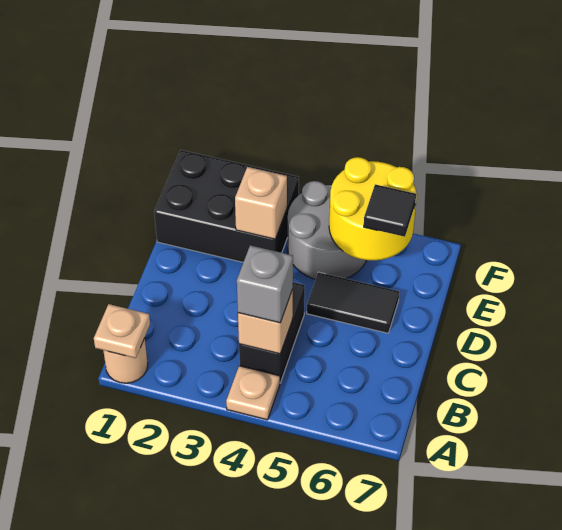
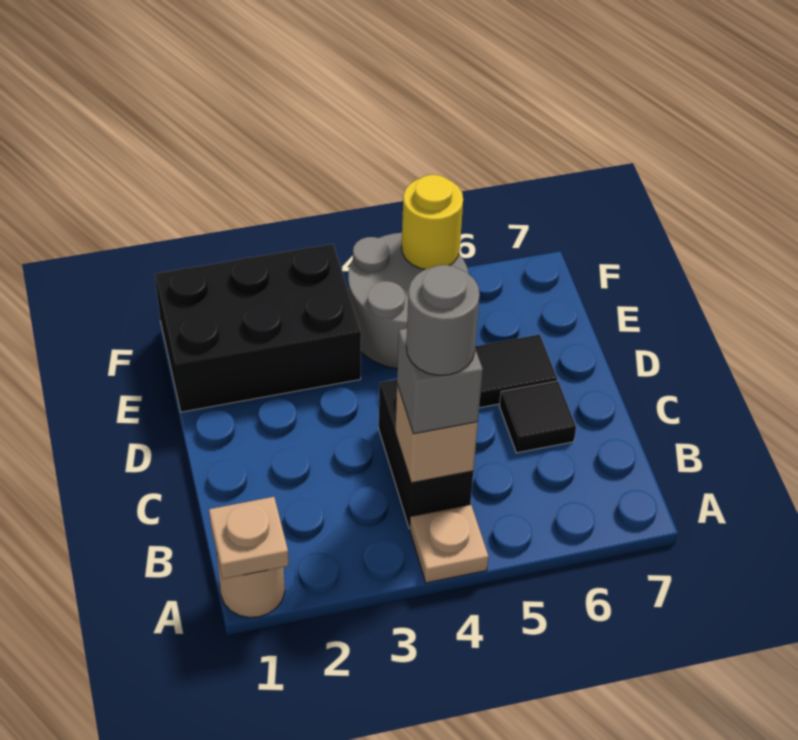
none -> grey round brick B4 level 4
tan brick E3 level 2 -> none
yellow round brick E5:F6 level 2 -> yellow round brick F5 level 2
black tile E6 level 3 -> black tile C6 level 1

